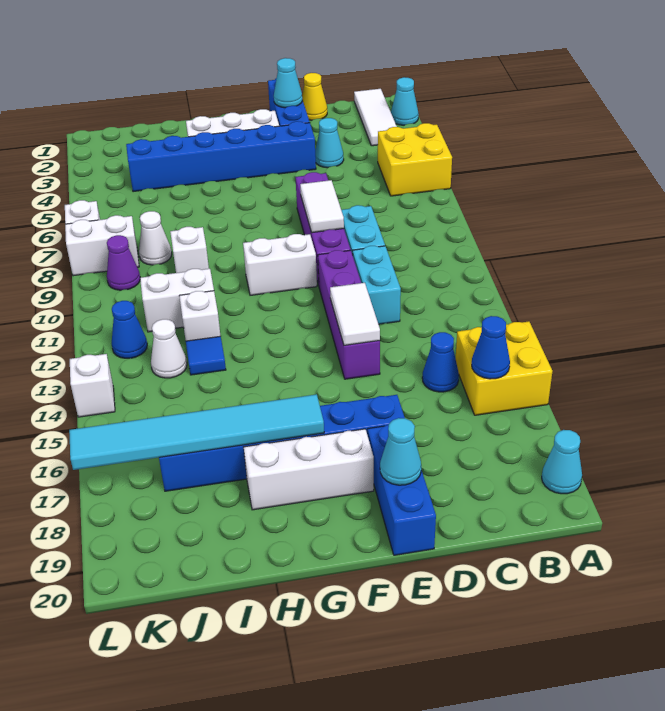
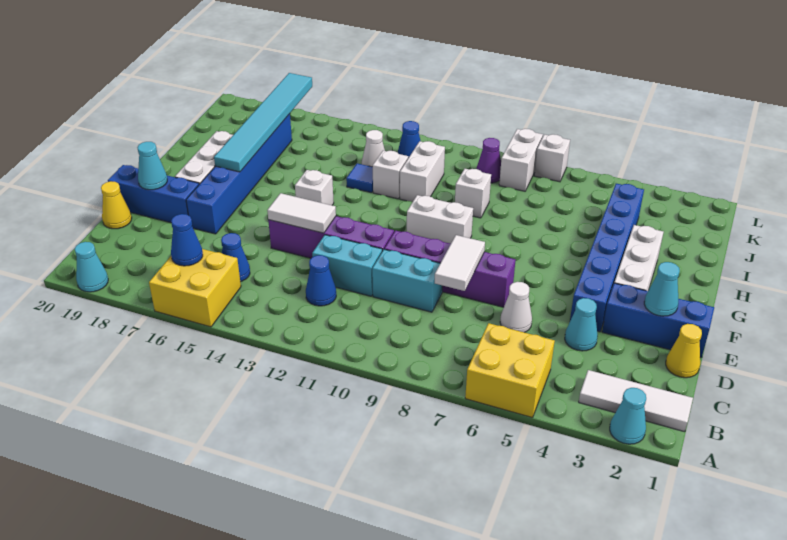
none -> blue cone C12 level 1
none -> yellow cone D20 level 1
white tile E8:E9 level 2 -> white tile D8:E8 level 2
white brick F10:G10 level 1 -> white brick G9:G10 level 1
white cone J8 level 1 -> white cone D6 level 1
white brick L14 level 1 -> white brick G14 level 1

